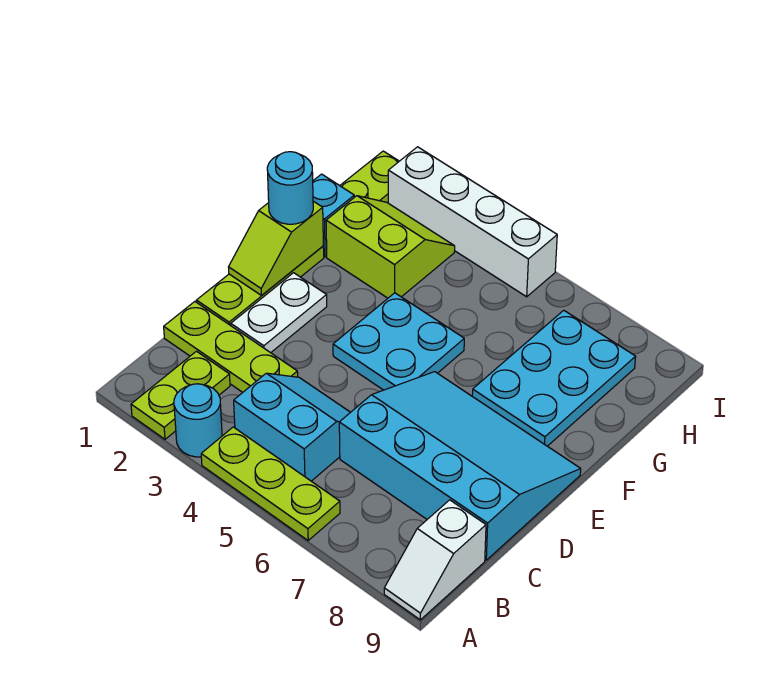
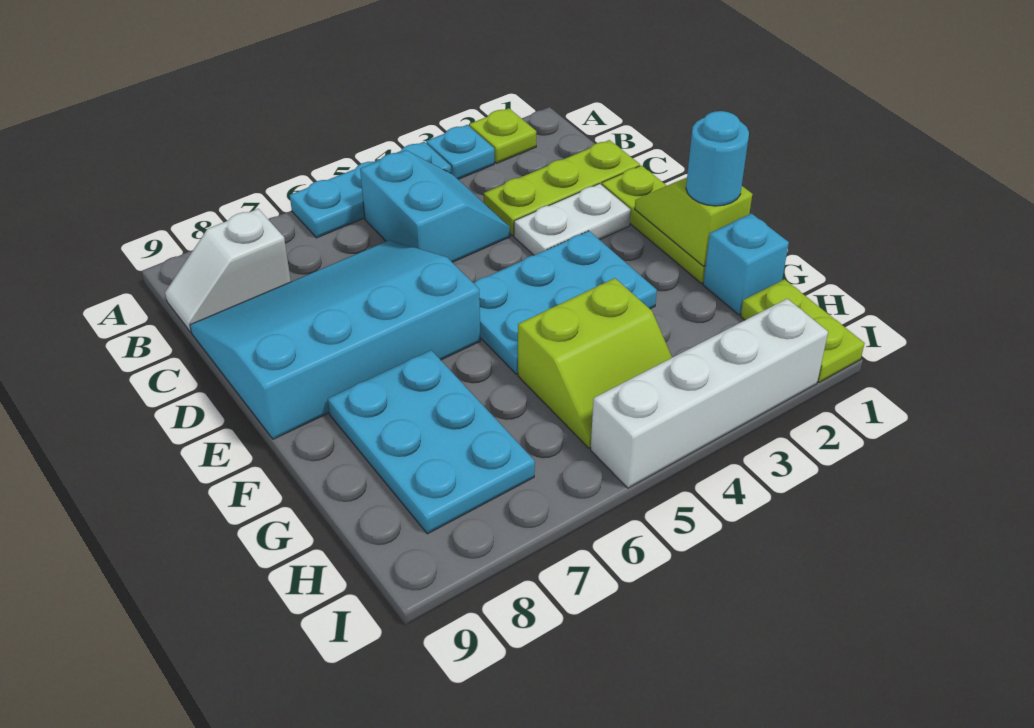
lime plate A2:B2 level 1 -> lime plate A2 level 1
cyan round brick A3 level 1 -> cyan plate A3 level 1
lime plate A4:A6 level 1 -> cyan plate A4:A6 level 1
white slope A9:B9 level 1 top B -> white slope B8:B9 level 1 top 8
cyan slope B4:C5 level 1 top B -> cyan slope B4:C5 level 1 top 5
cyan slope C6:E9 level 1 top C -> cyan slope C6:E9 level 1 top E
white plate D2:E2 level 1 -> white plate D2:D3 level 1
cyan plate E4:F5 level 1 -> cyan plate E3:F5 level 1
lime slope G2:H3 level 1 top G -> lime slope G4:H5 level 1 top G

